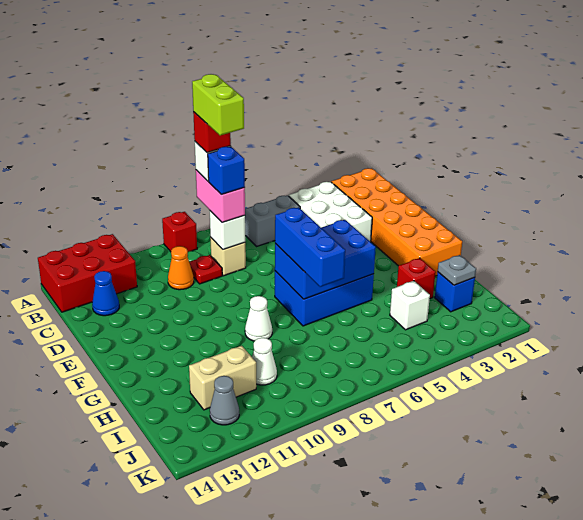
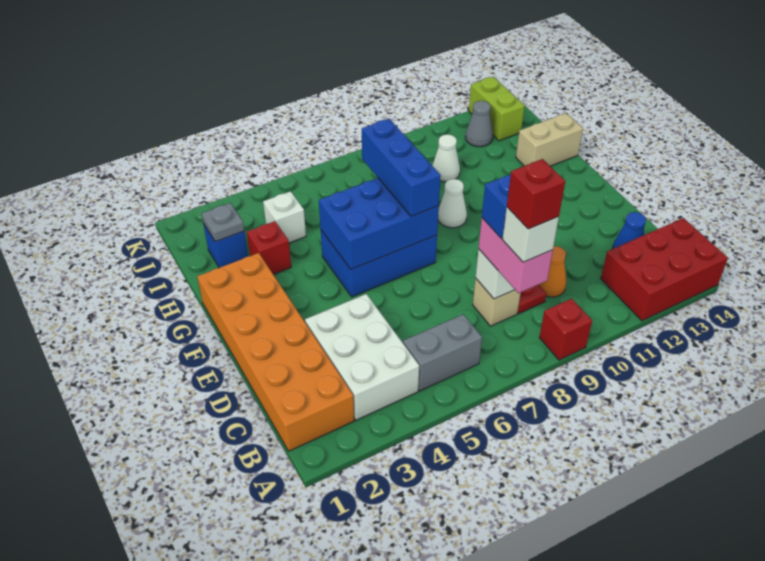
lime brick B8:C8 level 6 -> lime brick J13:K13 level 1
tan brick I11:I12 level 1 -> tan brick H13:H14 level 1

